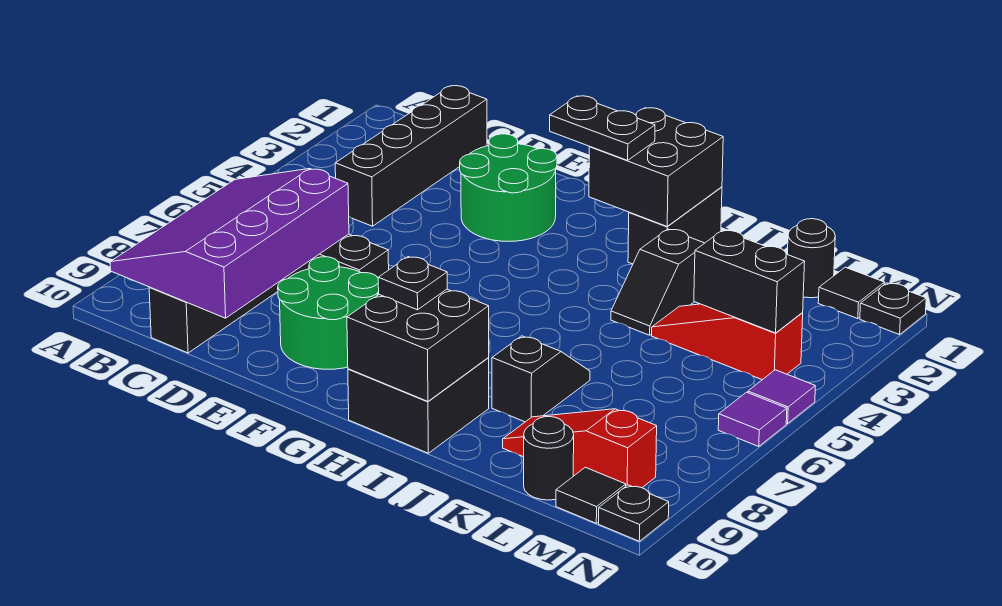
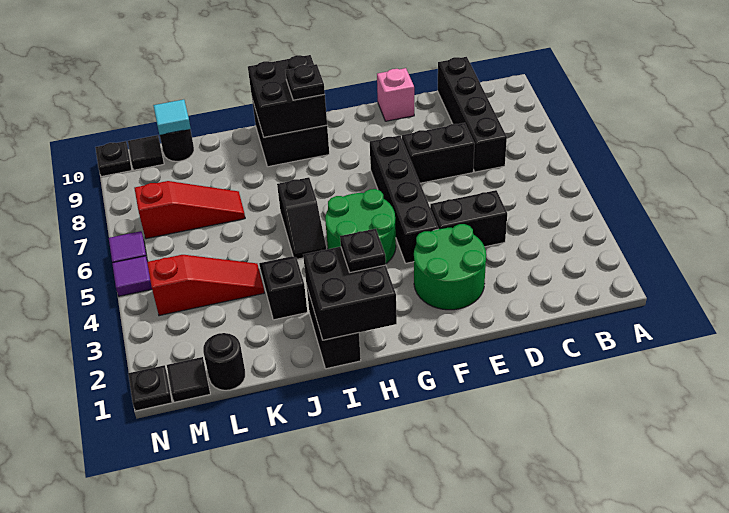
purple slope B7:D10 level 2 top D -> none
black brick C1:C4 level 1 -> black brick F4:F7 level 1
green round brick E8:F9 level 1 -> green round brick G4:H5 level 1
none -> pink brick E10 level 1
black plate G2:H2 level 3 -> black plate H2 level 3
black slope J7:J8 level 1 top 8 -> black slope I5:I6 level 1 top 6
red slope K9:M9 level 1 top M -> red slope K7:M7 level 1 top M
black brick L4:M4 level 2 -> black brick D4:E4 level 1
none -> cyan tile L10 level 2

